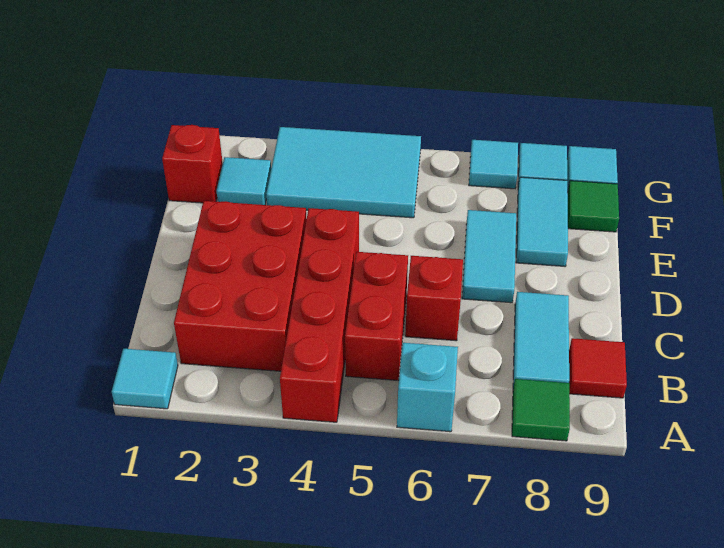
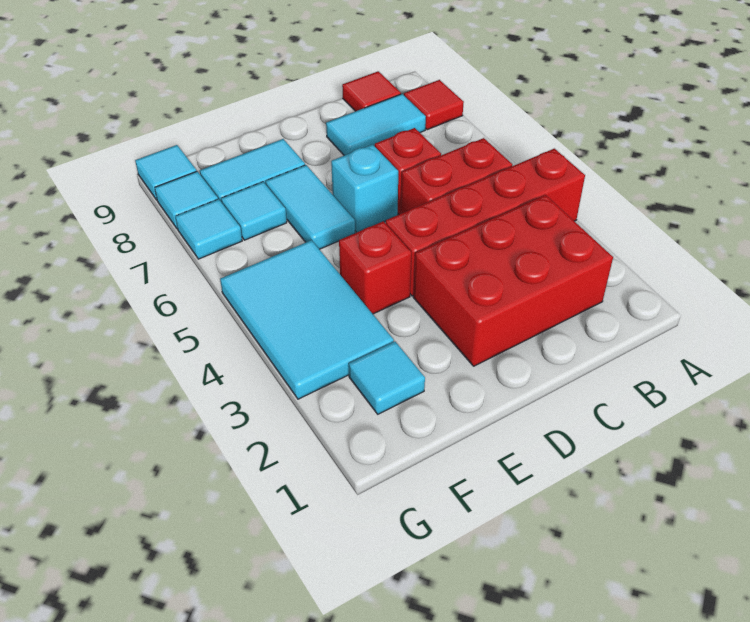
cyan tile A1 level 1 -> cyan tile F7 level 1
cyan brick A6 level 1 -> cyan brick D6 level 1
green tile A8 level 1 -> red tile A8 level 1
cyan tile D7:E7 level 1 -> cyan tile E6:E7 level 1
red brick F1 level 1 -> red brick E4 level 1
green tile F9 level 1 -> none

